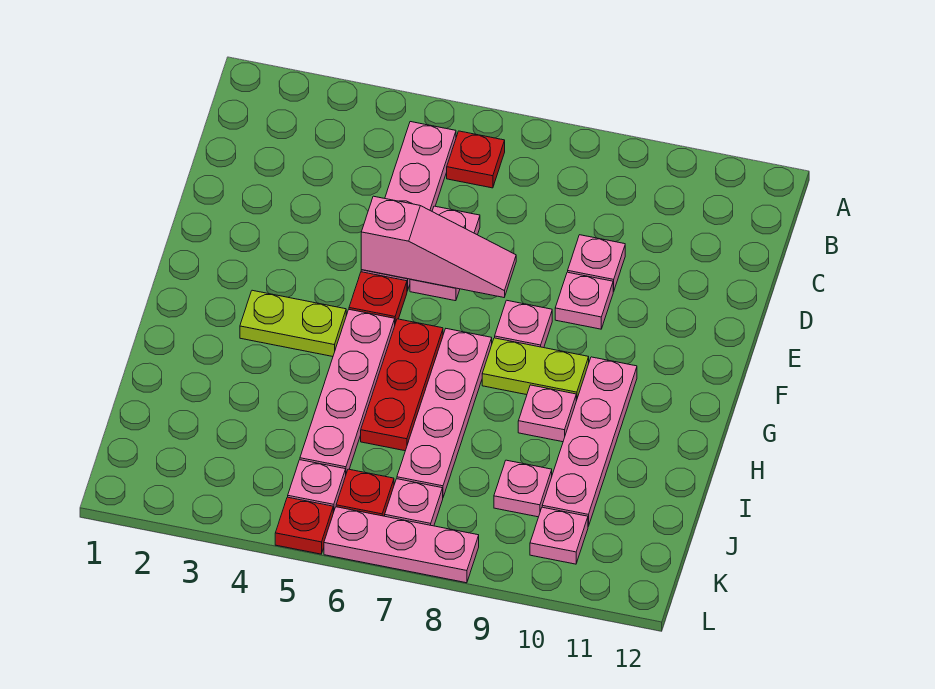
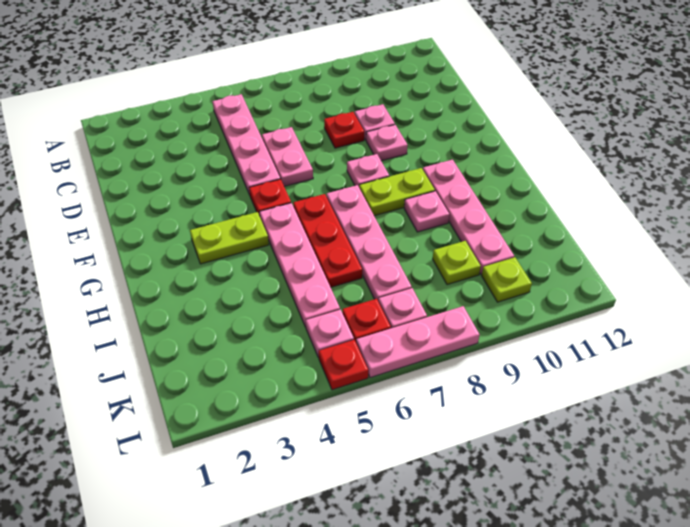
red plate B6 level 1 -> red plate D8 level 1
pink slope E5:E7 level 2 top 5 -> none
pink plate J9 level 1 -> lime plate J9 level 1
pink plate K10 level 1 -> lime plate K10 level 1

